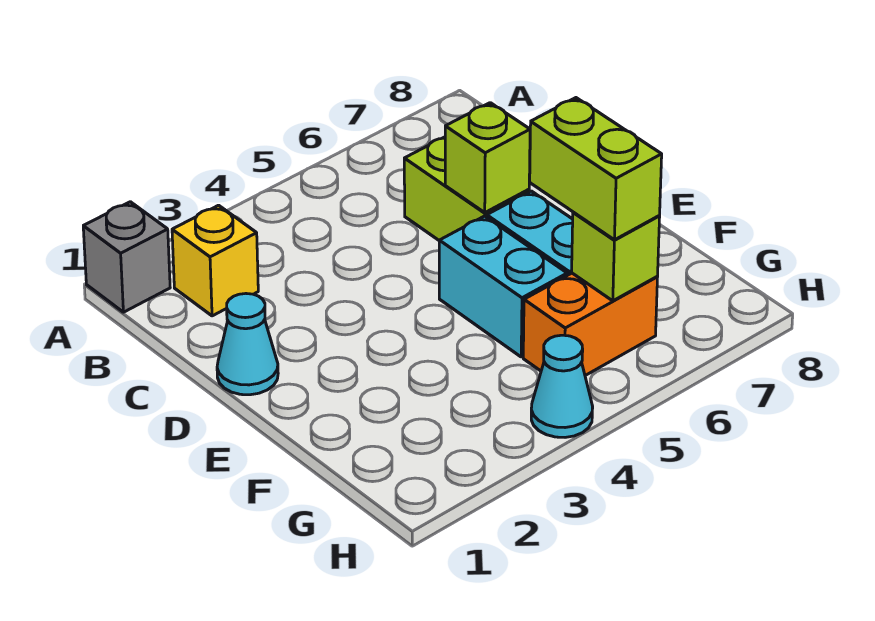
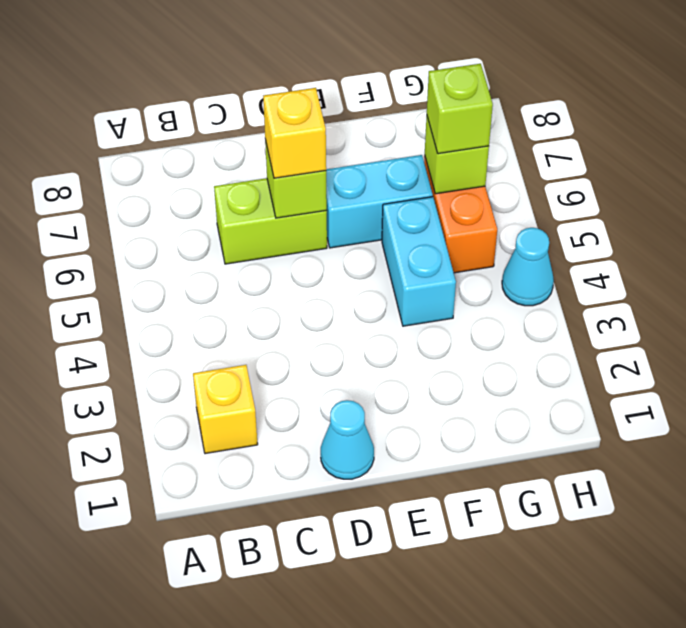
grey brick A1 level 1 -> none
none -> yellow brick D6 level 3
cyan brick E5:F5 level 1 -> cyan brick F4:F5 level 1
lime brick F6:G6 level 3 -> lime brick G6 level 3

